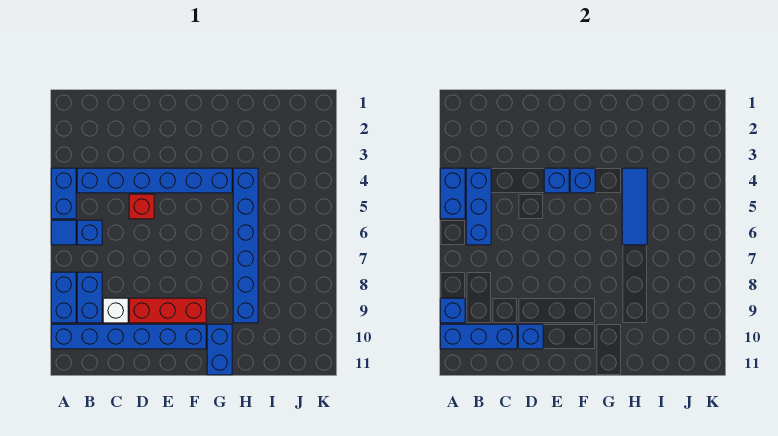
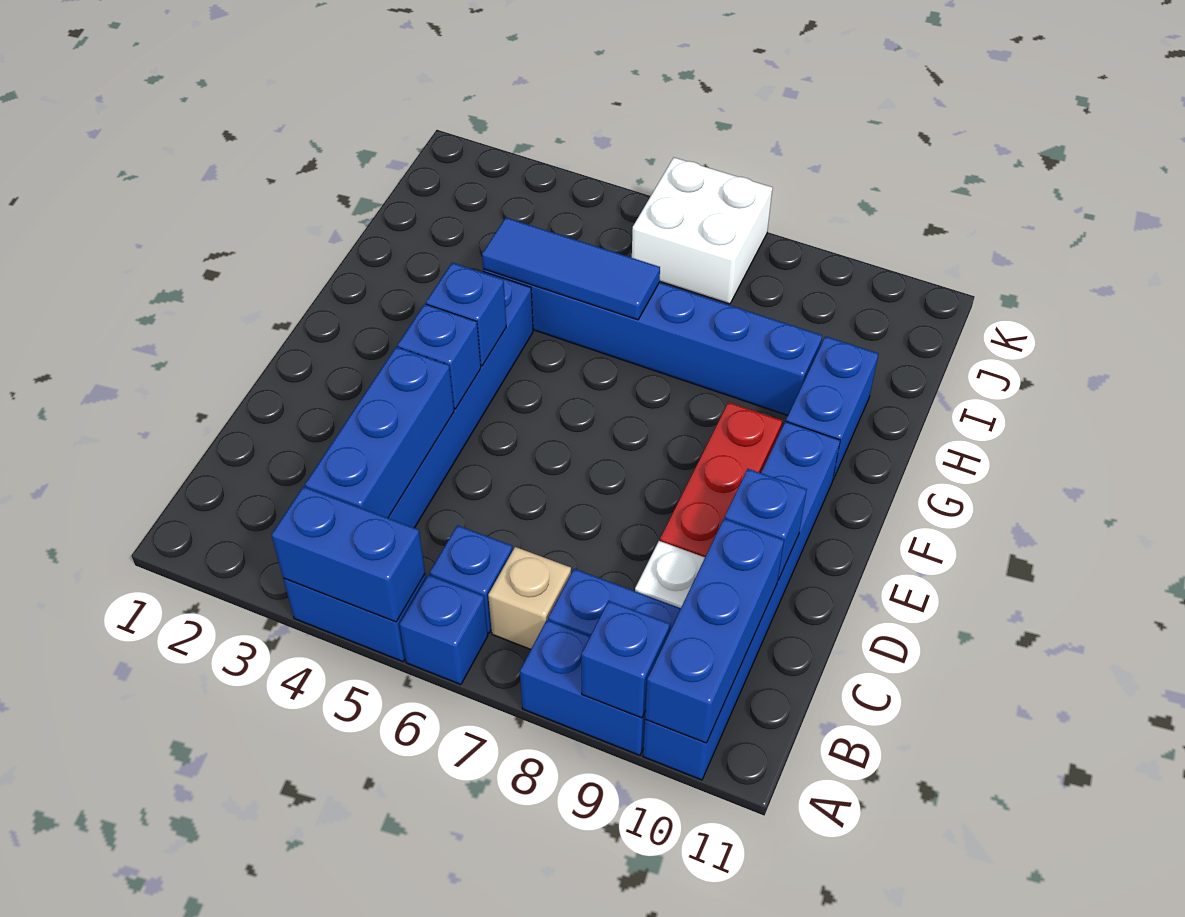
blue tile A6 level 1 -> blue brick A6 level 1
blue brick B4:B6 level 2 -> blue brick B4:D4 level 2
none -> tan brick B7 level 1
red brick D5 level 1 -> none
blue brick G10:G11 level 1 -> blue brick G10:H10 level 1
none -> white brick J6:K7 level 1

